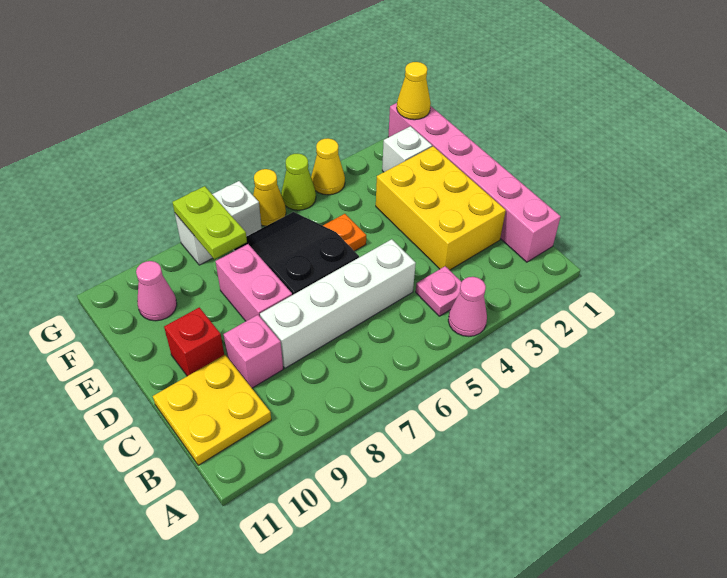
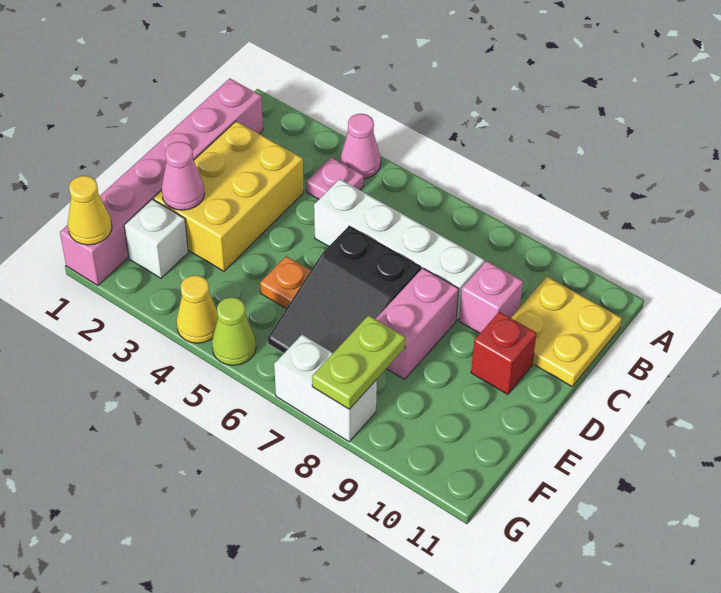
pink cone F10 level 1 -> pink cone E2 level 2
yellow cone G6 level 1 -> none

